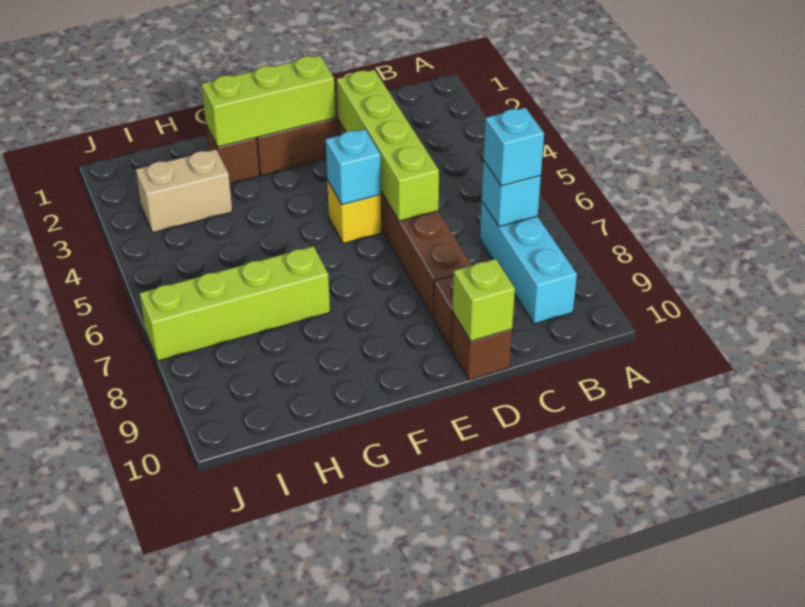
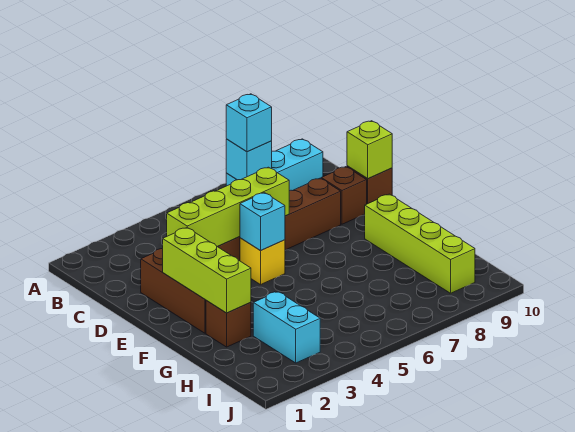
lime brick G7:J7 level 1 -> lime brick F9:I9 level 1
tan brick H3:I3 level 1 -> cyan brick H3:I3 level 1

